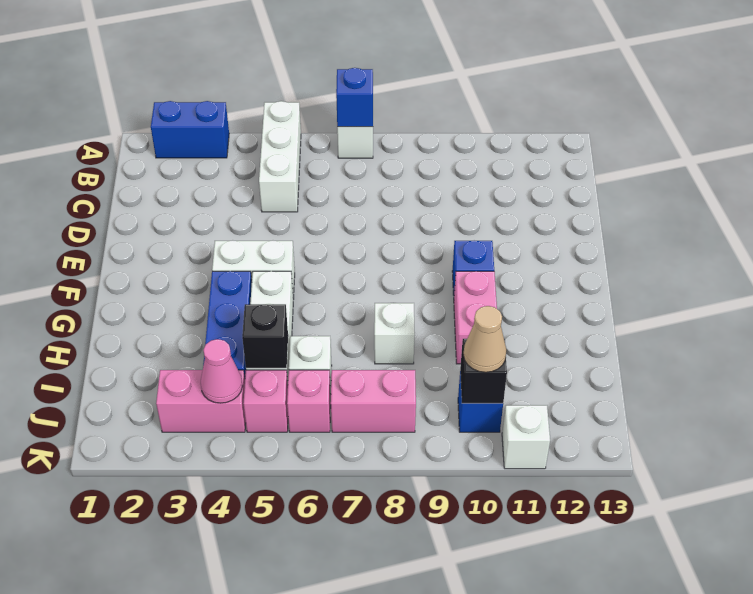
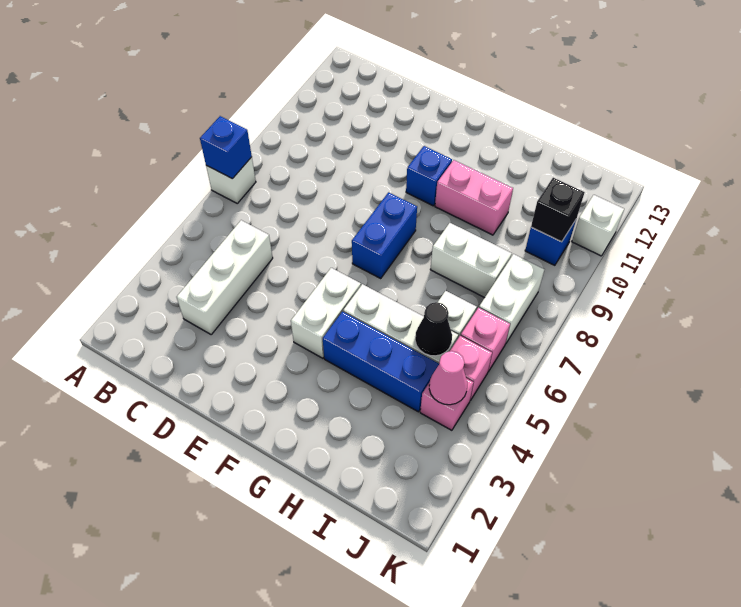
blue brick A2:A3 level 1 -> blue brick F7:F8 level 1
white brick A5:C5 level 1 -> white brick C3:C5 level 1
white brick H8 level 1 -> white brick H8:I8 level 1
black brick I5 level 2 -> black cone I5 level 2
pink brick J3:J4 level 1 -> pink brick J4 level 1
pink brick J7:J8 level 1 -> white brick J7:J8 level 1
tan cone J10 level 3 -> none

